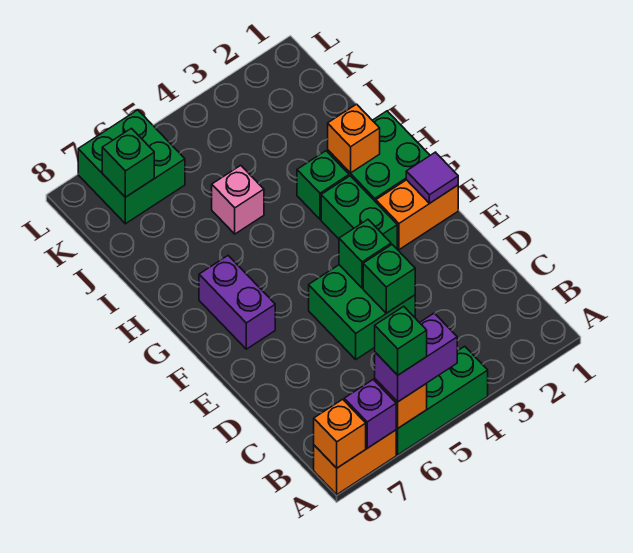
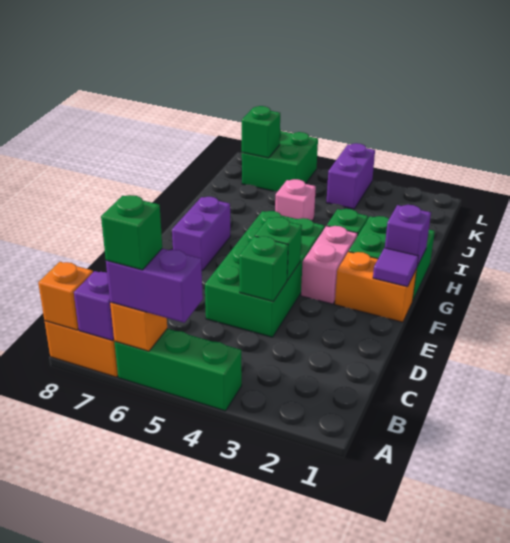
green brick D4:E5 level 1 -> green brick D4:G5 level 1
green brick F3:G3 level 1 -> pink brick F3:G3 level 1
none -> purple brick G1 level 2
orange brick H2 level 2 -> none
none -> purple brick K4:L4 level 1

